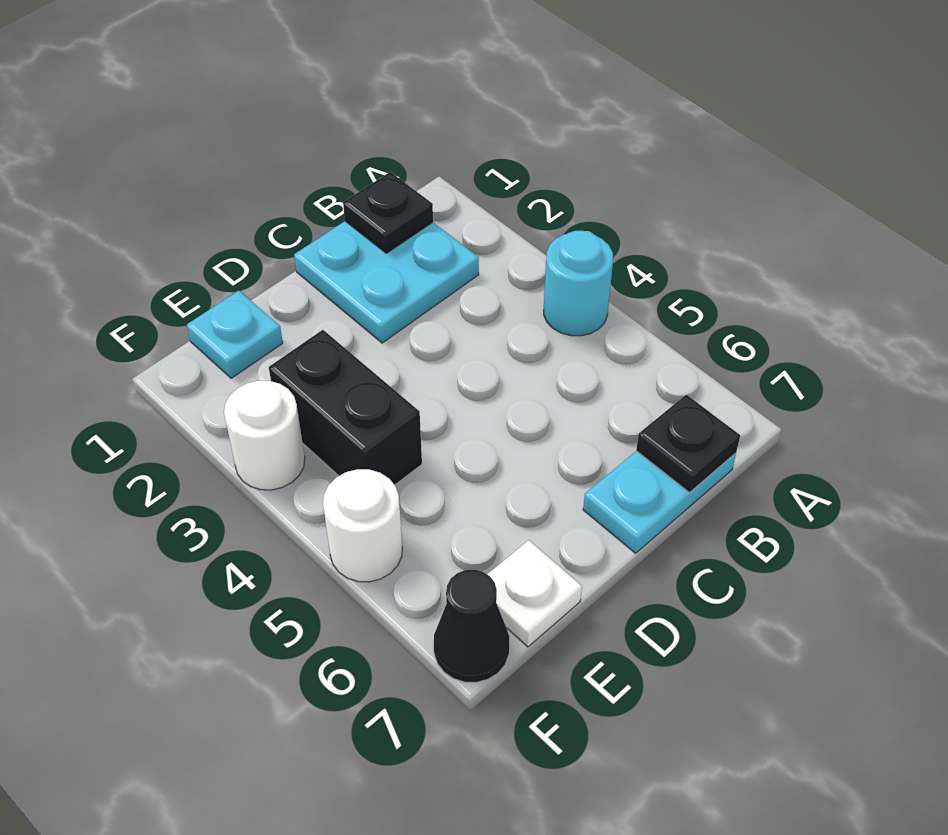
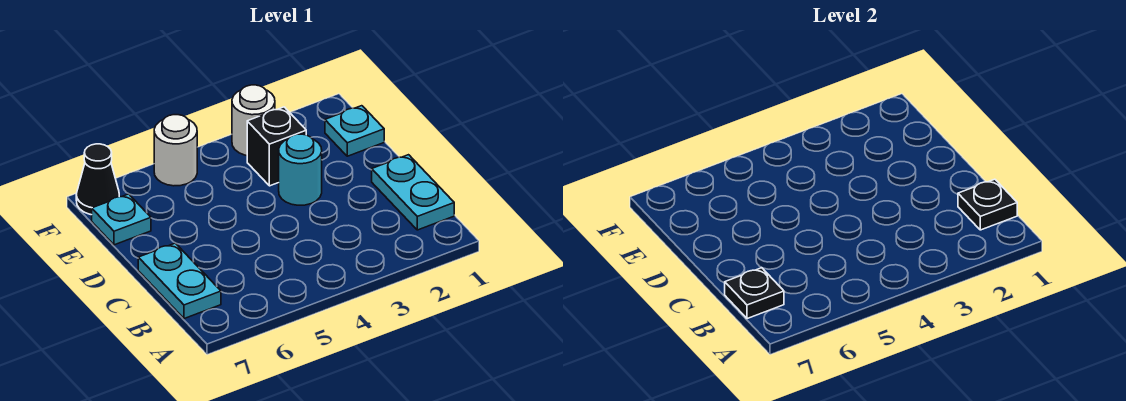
cyan round brick A4 level 1 -> cyan round brick D3 level 1
cyan plate B1:C2 level 1 -> cyan plate B1:C1 level 1
black brick E3:E4 level 1 -> black brick E3 level 1
white plate E7 level 1 -> cyan plate E7 level 1

